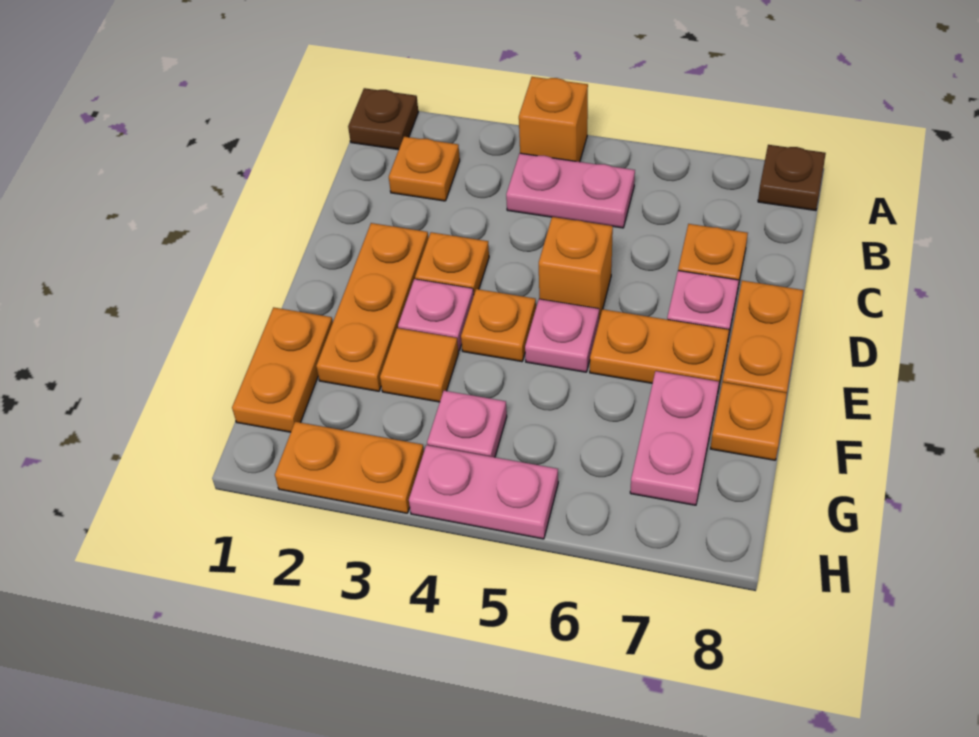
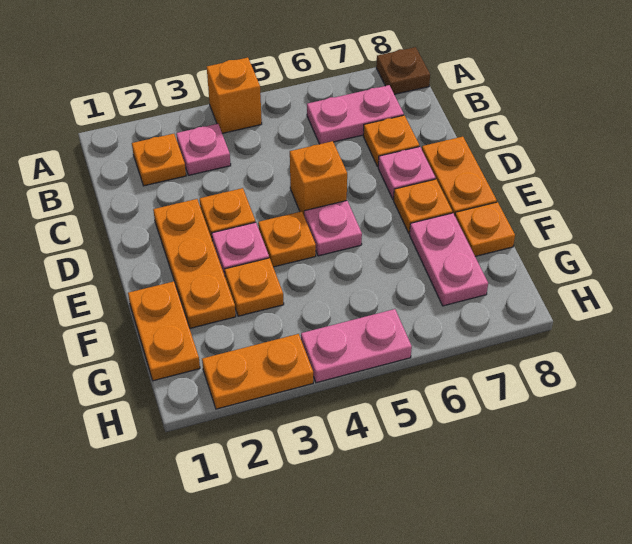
brown plate A1 level 1 -> none
pink plate B4:B5 level 1 -> pink plate B6:B7 level 1
orange plate E6:E7 level 1 -> orange plate E7 level 1
orange tile F3 level 1 -> orange plate F3 level 1
pink plate G4 level 1 -> pink plate B3 level 1

